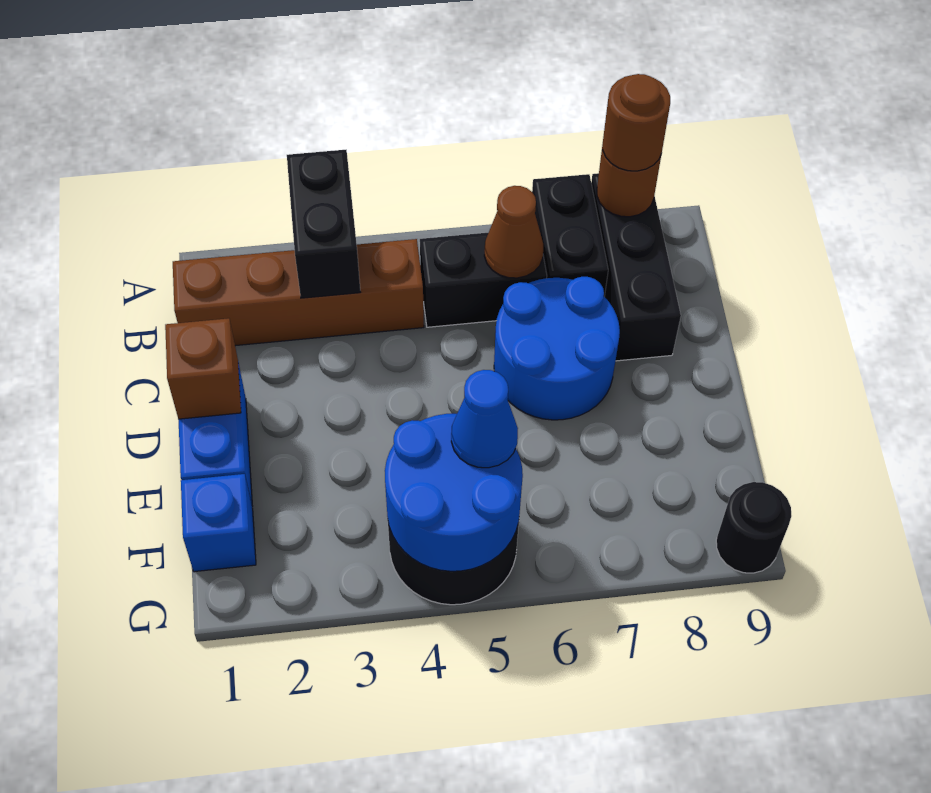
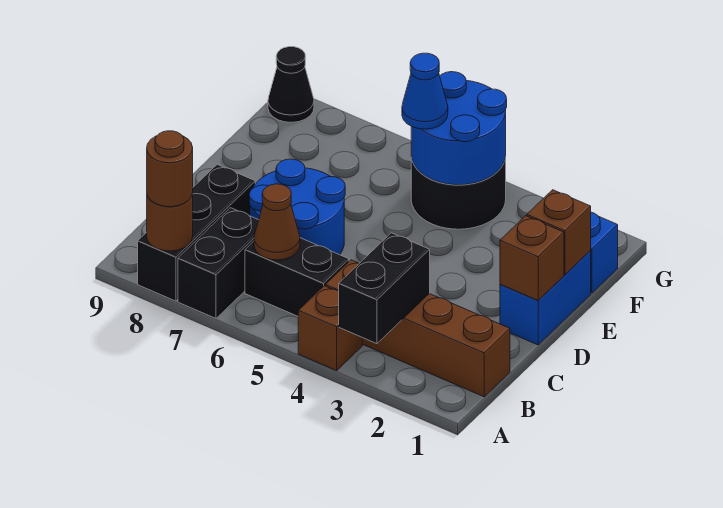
none -> brown brick A4 level 1
none -> brown brick E1 level 2
black round brick G9 level 1 -> black cone G9 level 1

